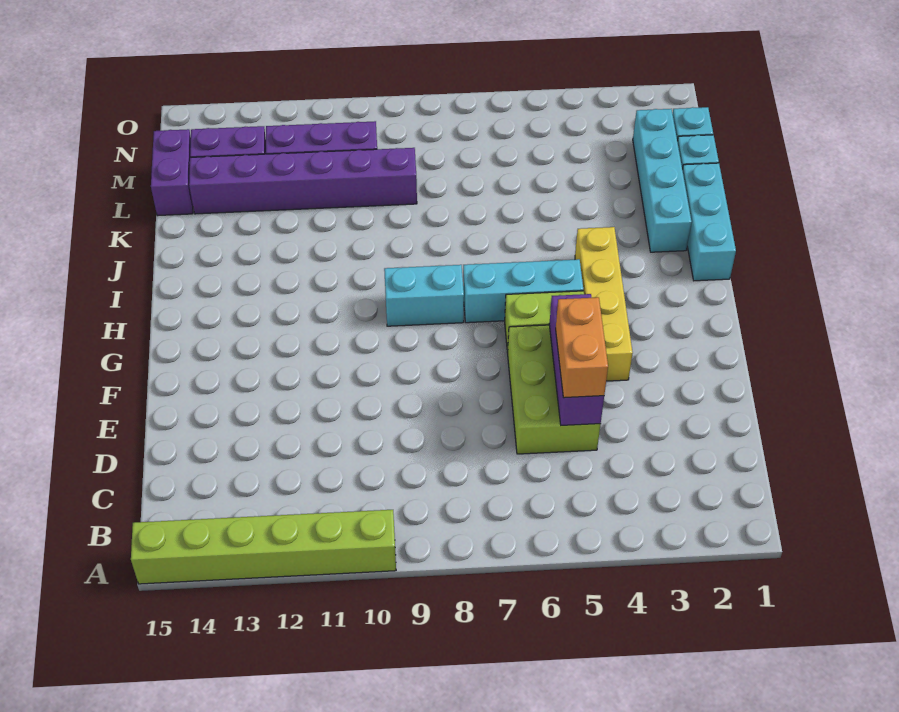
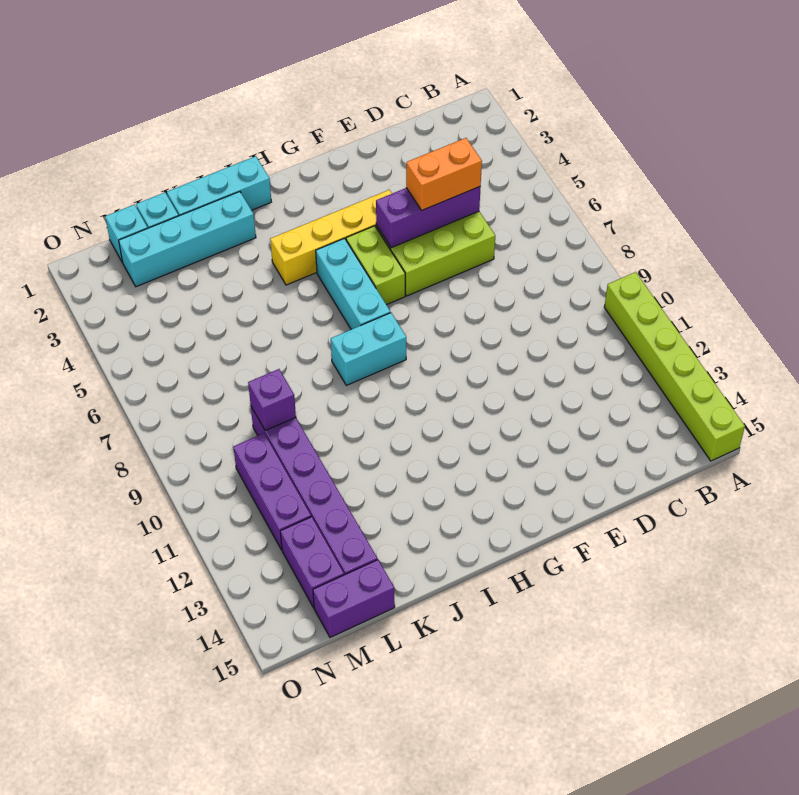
cyan brick H8:H9 level 1 -> cyan brick H8:I8 level 1
none -> purple brick L9 level 2

